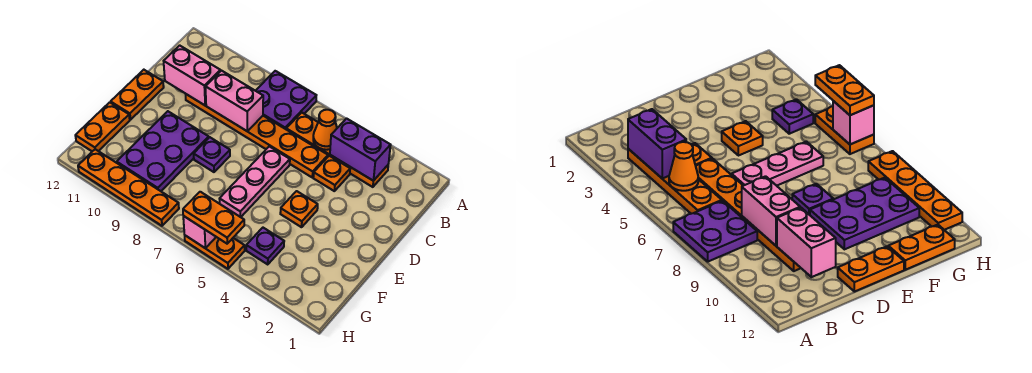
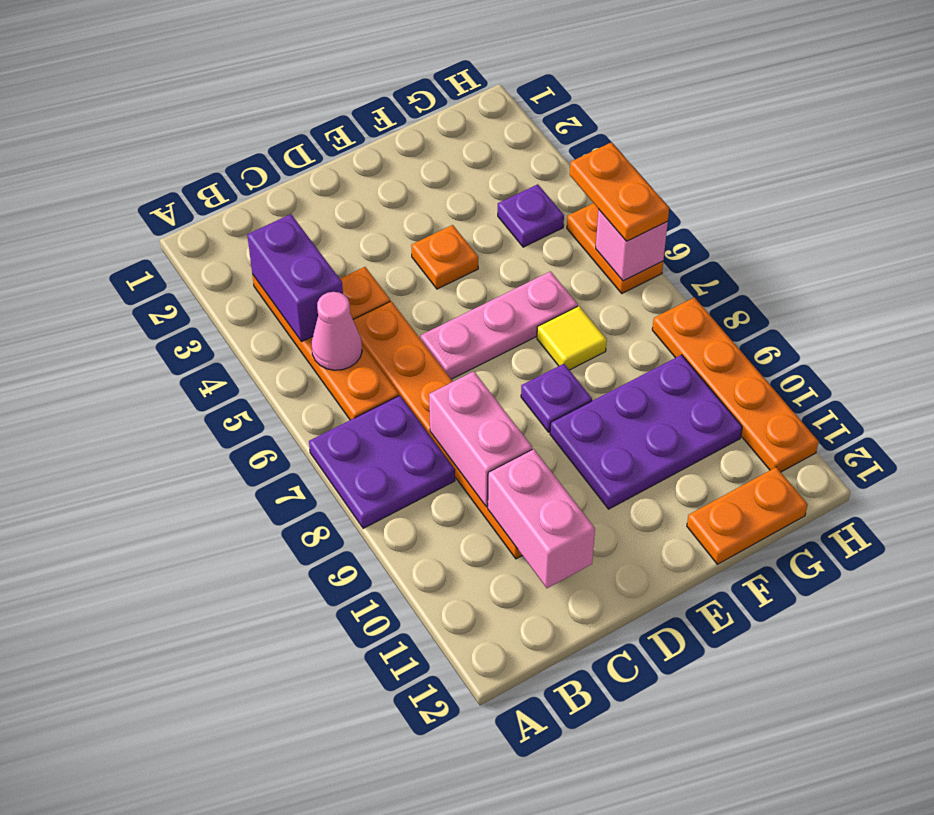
orange cone B5 level 2 -> pink cone B5 level 2
orange plate D12:E12 level 1 -> none
none -> yellow tile F7 level 1

